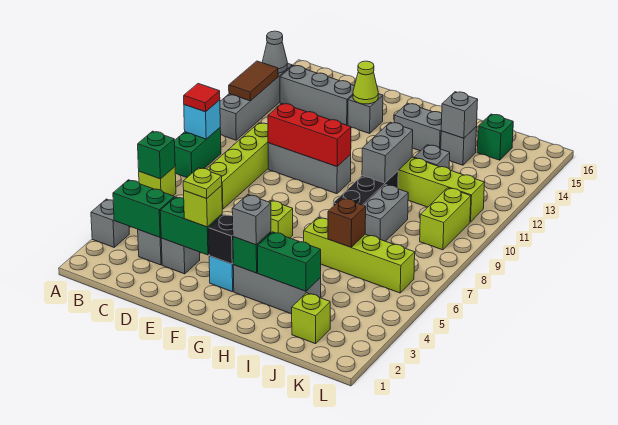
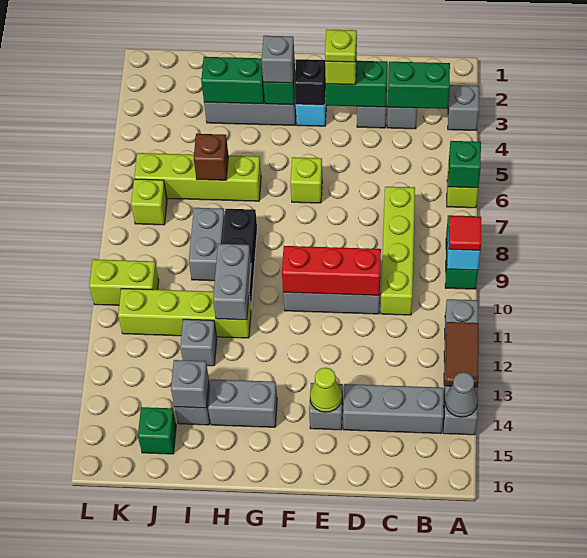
lime brick J2 level 1 -> lime brick K7 level 1
lime brick K9:K10 level 1 -> lime brick K10:L10 level 1

